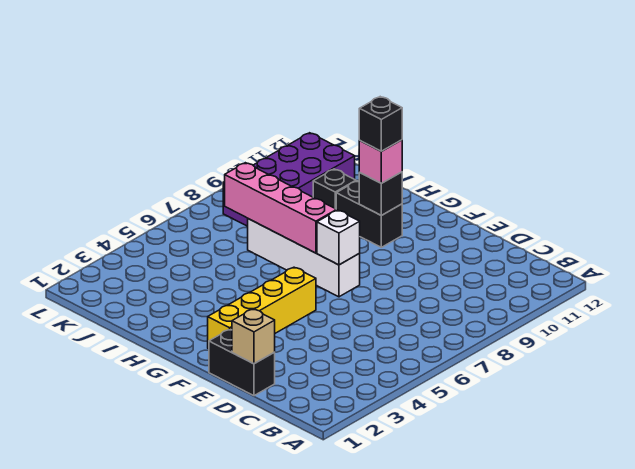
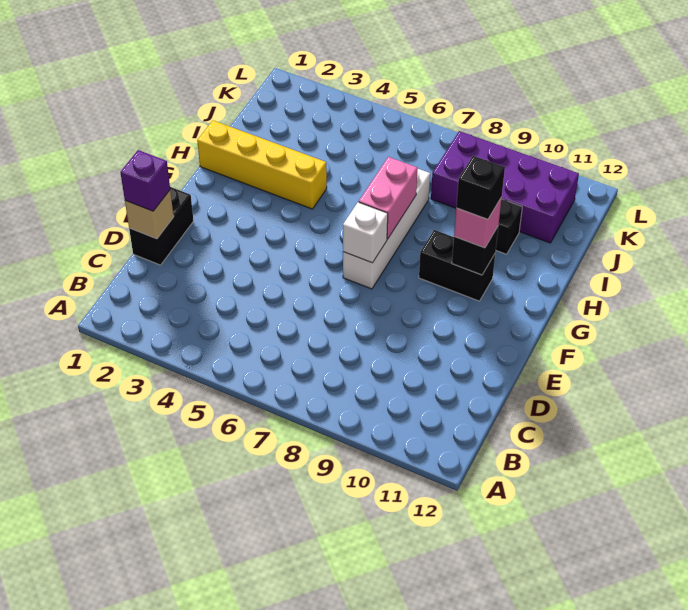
none -> purple brick D1 level 3
yellow brick F2:F5 level 1 -> yellow brick H1:H4 level 1
pink brick G7:J7 level 2 -> pink brick G7:H7 level 2
black brick G10:H10 level 1 -> black brick G9:G10 level 1

